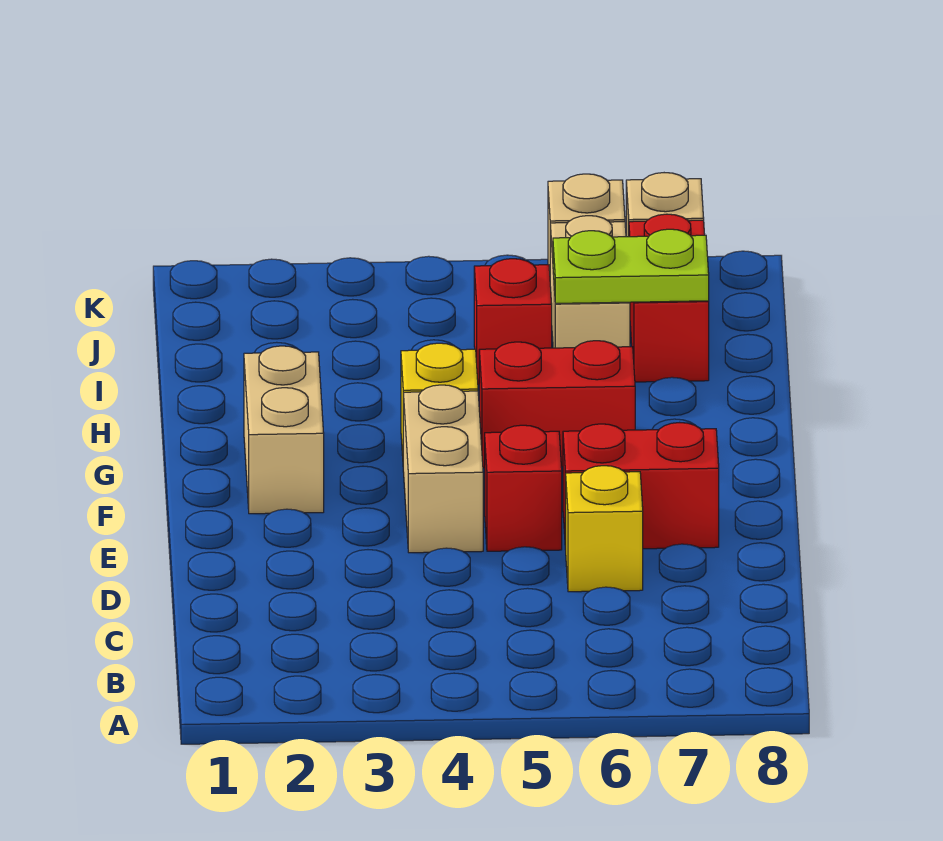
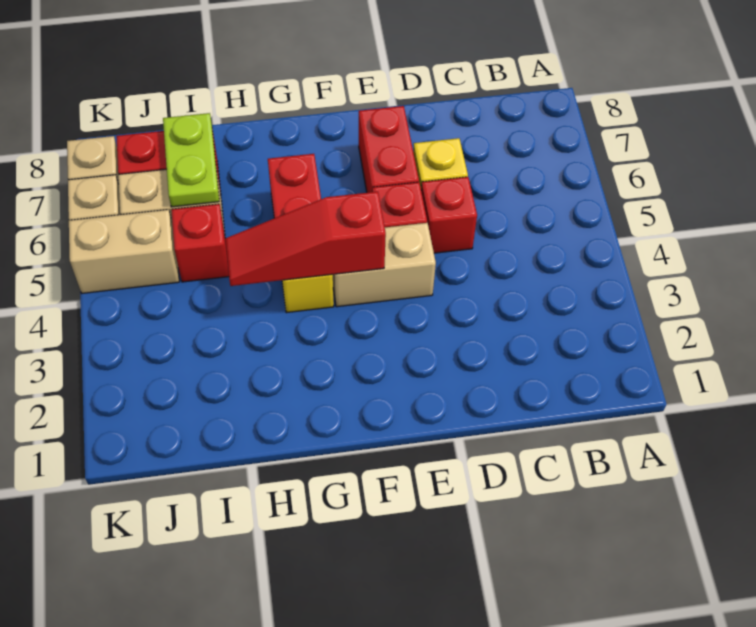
none -> red brick D5 level 1
tan brick F2:G2 level 1 -> tan brick J5:K5 level 1
none -> red slope F4:H4 level 2 top F

